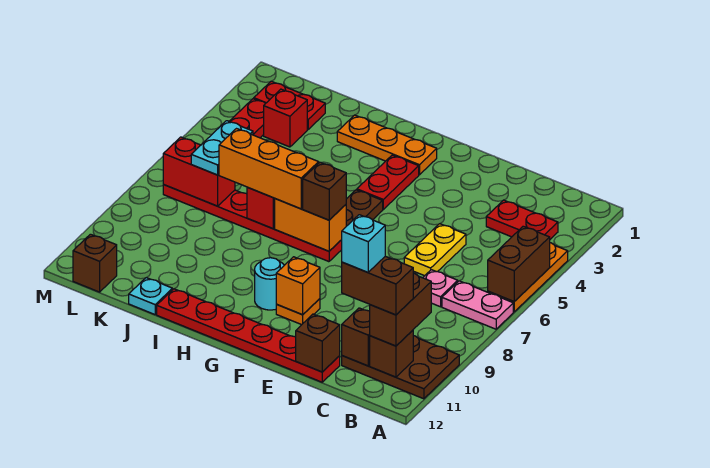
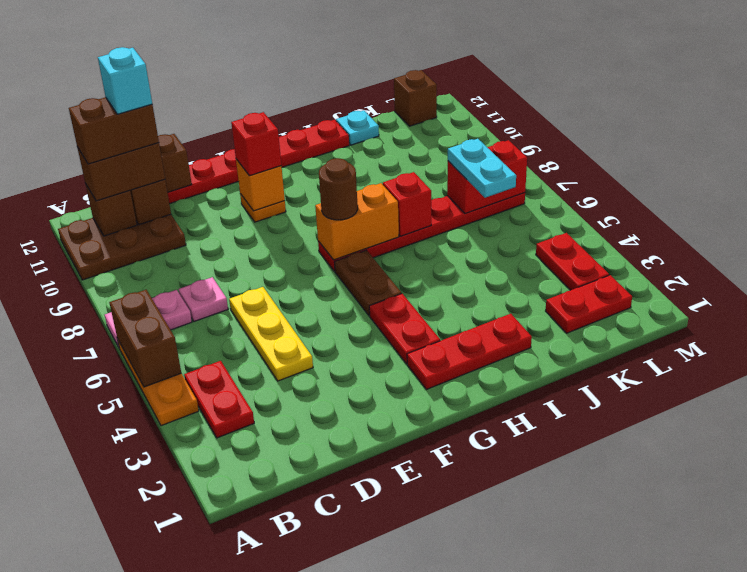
red plate B3:C3 level 1 -> red plate B3:B4 level 1
brown brick B10:B11 level 3 -> brown brick B11:C11 level 3
yellow plate D5:D6 level 1 -> yellow plate D4:D6 level 1
orange plate G2:I2 level 1 -> red plate G2:I2 level 1
brown brick G7 level 3 -> brown round brick G7 level 3
cyan round brick G10 level 1 -> none
orange brick H7:J7 level 3 -> none
red brick K3 level 1 -> red brick F10 level 3

